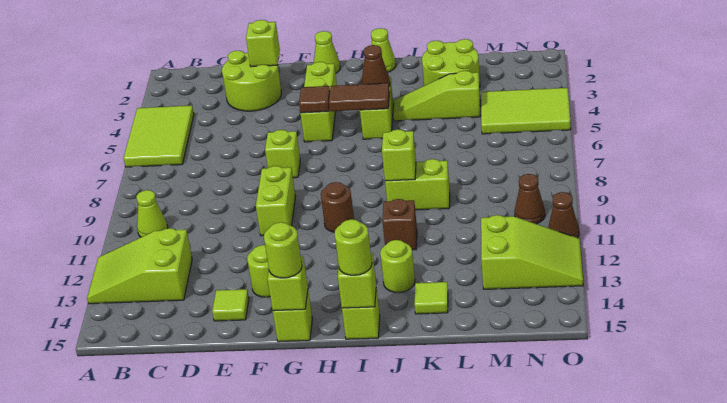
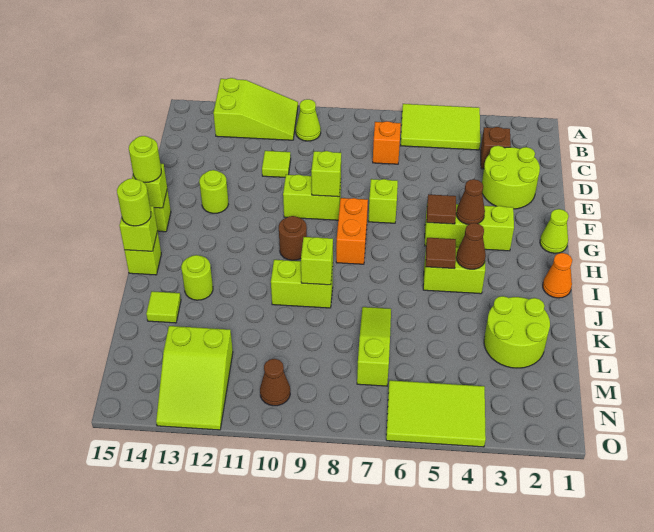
lime slope A12:C13 level 1 top C -> lime slope A11:B13 level 1 top 13
none -> orange brick C7 level 1
lime brick E2 level 2 -> lime brick F9 level 2
lime tile E14 level 1 -> lime tile D11 level 1
none -> orange brick G8:H8 level 1
brown tile H5:I5 level 2 -> brown tile I5 level 2
lime cone I1 level 1 -> orange cone I1 level 1
lime slope J4:L4 level 1 top L -> lime slope K7:M7 level 1 top M
lime brick J9:K9 level 1 -> lime brick J9:J10 level 1
brown brick J11 level 1 -> brown brick C3 level 1
lime tile M4:O5 level 1 -> lime tile N4:O6 level 1
brown cone O11 level 1 -> brown cone G4 level 2

